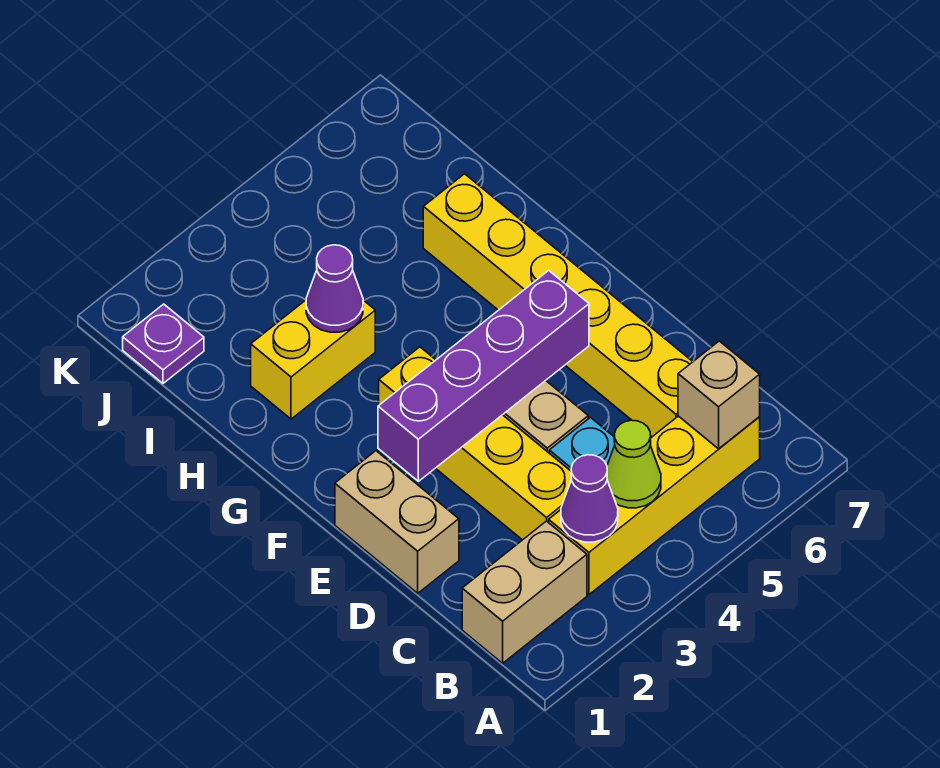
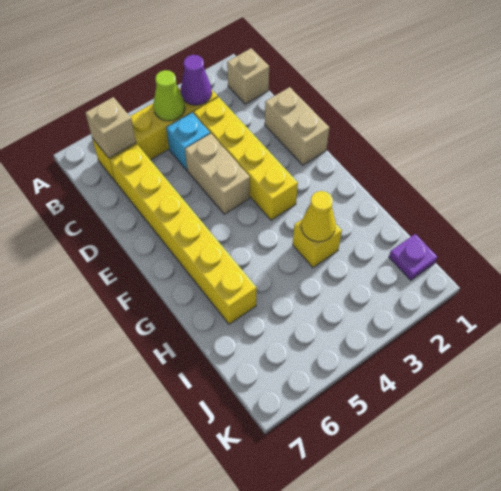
tan brick B1:B2 level 1 -> tan brick B1 level 1
purple brick E2:E5 level 2 -> none
yellow brick H2:H3 level 1 -> yellow brick H3 level 1
purple cone H3 level 2 -> yellow cone H3 level 2

